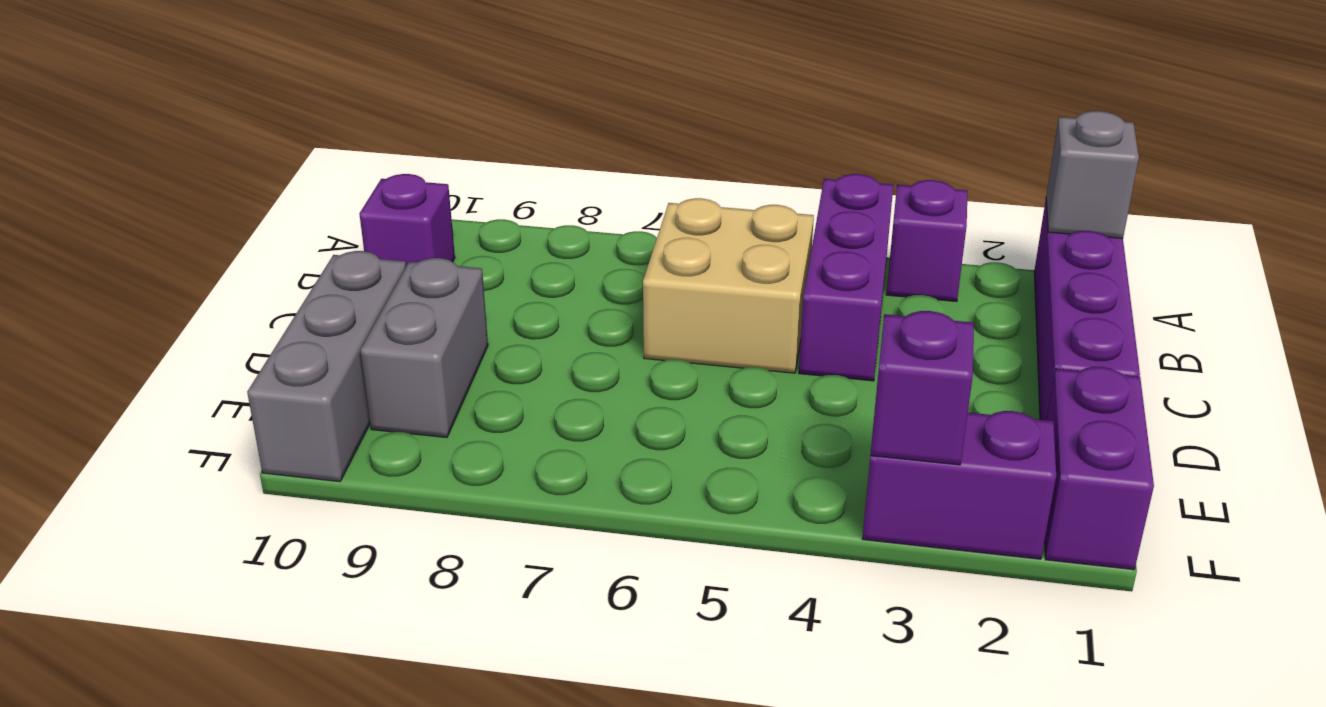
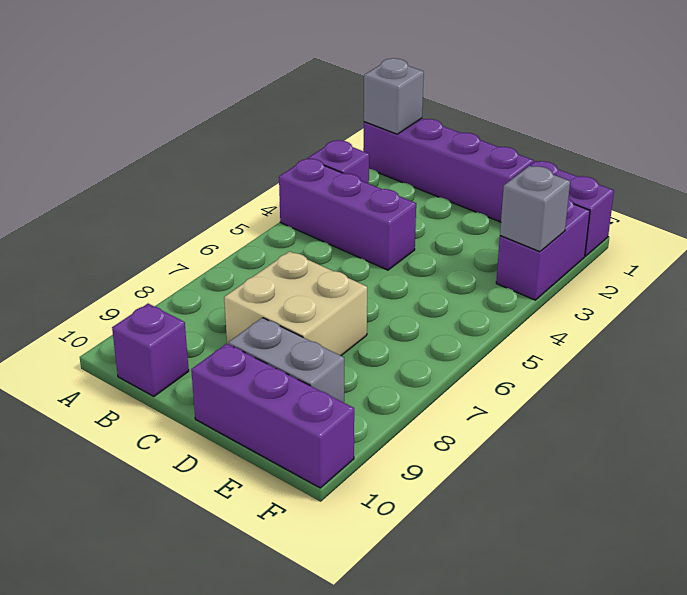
tan brick B5:C6 level 1 -> tan brick C7:D8 level 1
grey brick D10:F10 level 1 -> purple brick D10:F10 level 1
purple brick F3 level 2 -> grey brick F3 level 2

